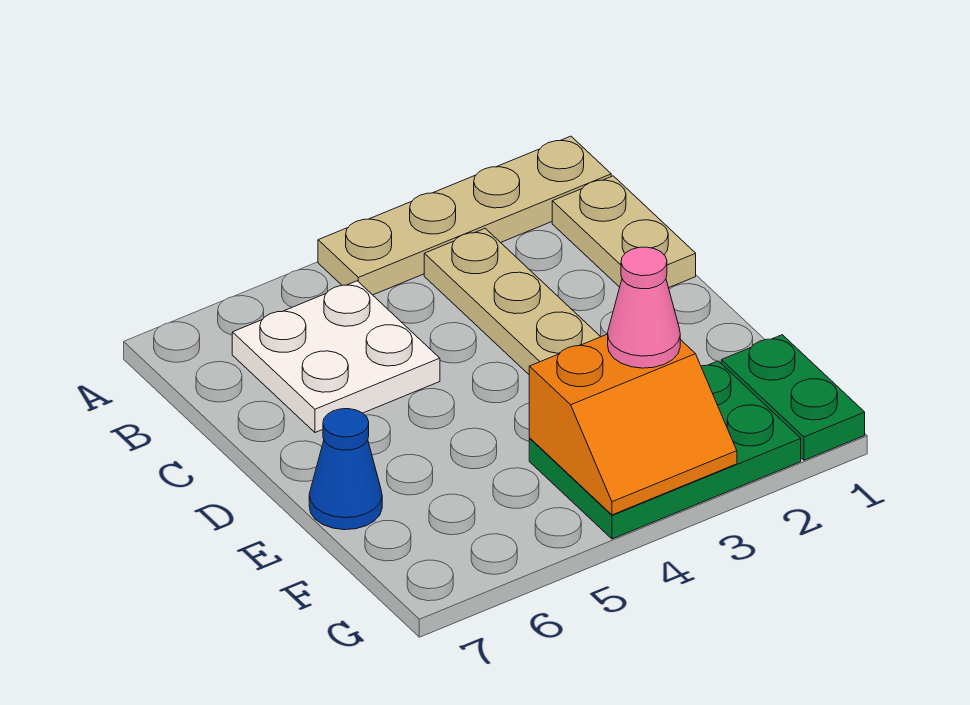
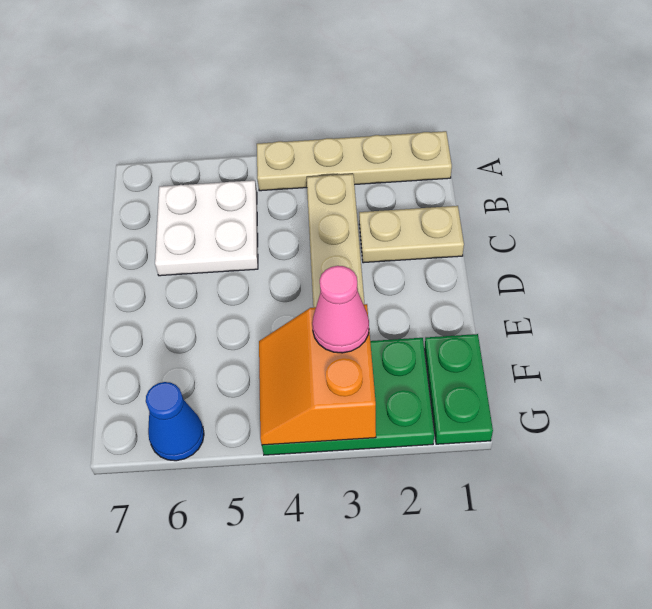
tan plate B1:C1 level 1 -> tan plate C1:C2 level 1
blue cone E7 level 1 -> blue cone G6 level 1
orange slope F3:G4 level 2 top F -> orange slope F3:G4 level 2 top 3

